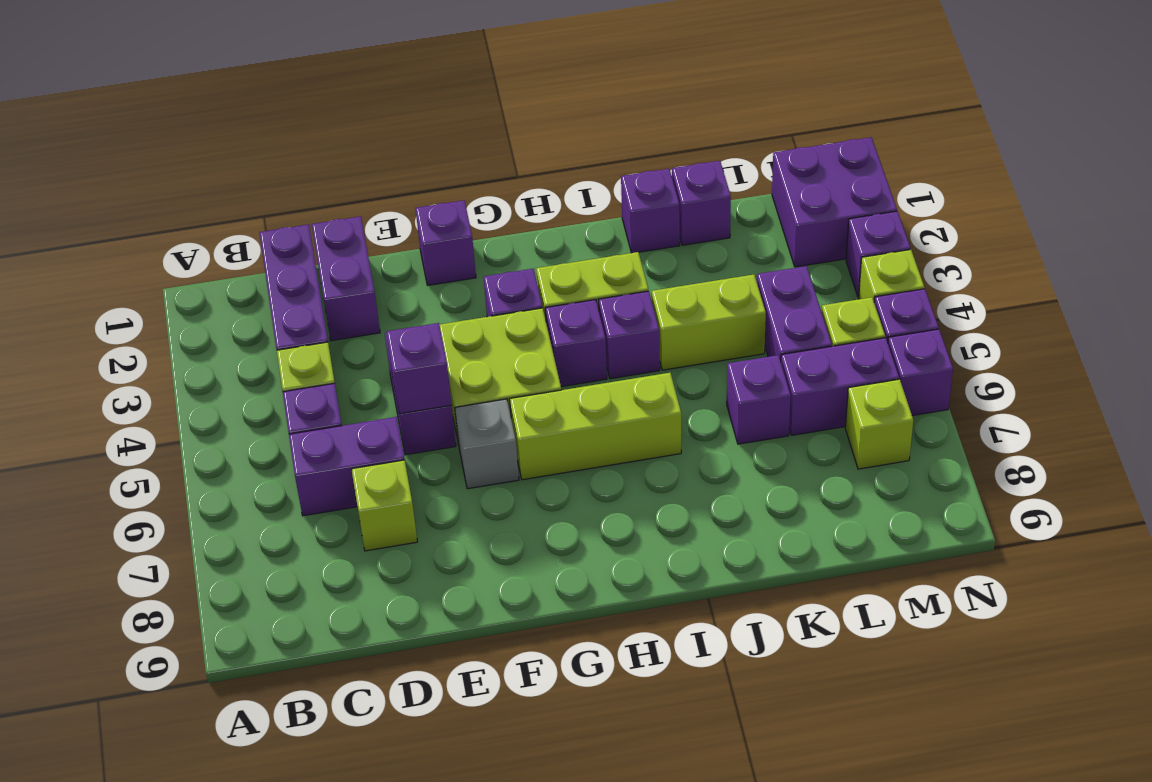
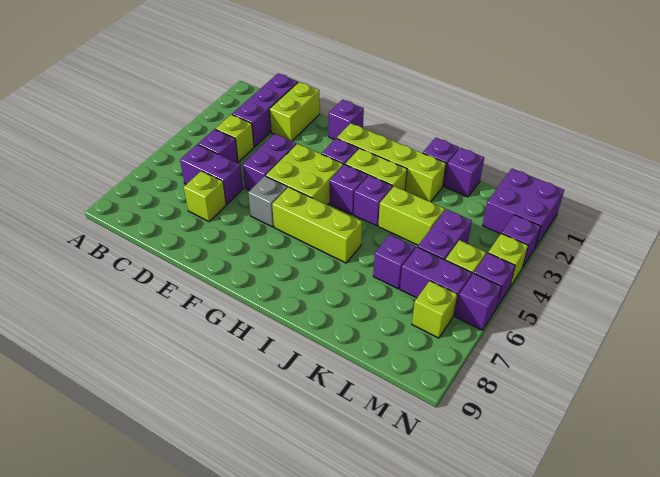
purple brick D1:D2 level 1 -> lime brick D1:D2 level 1
purple brick E5 level 2 -> none
none -> lime brick G2:J2 level 1

